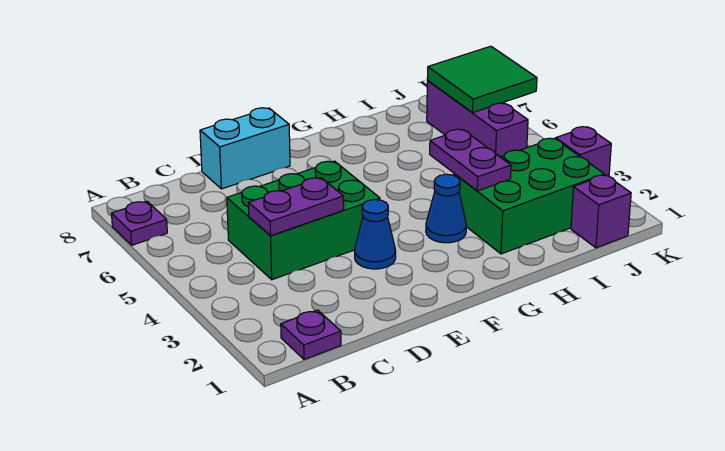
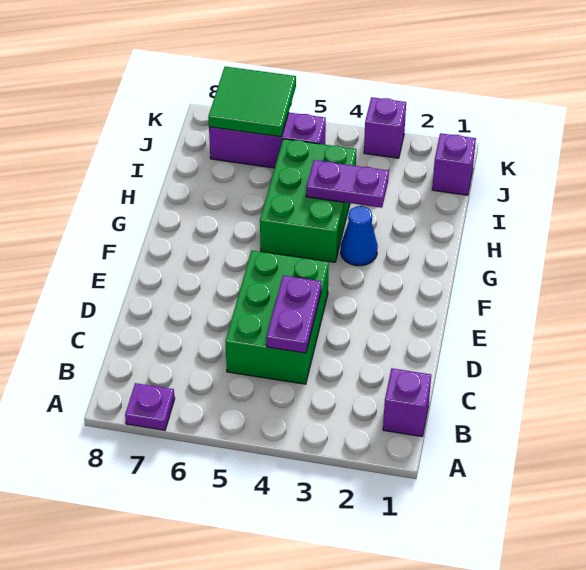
purple plate B1 level 1 -> purple brick B1 level 1
cyan brick D8:E8 level 1 -> none
blue cone E3 level 1 -> none
green brick H2:J3 level 1 -> green brick G4:I5 level 1

